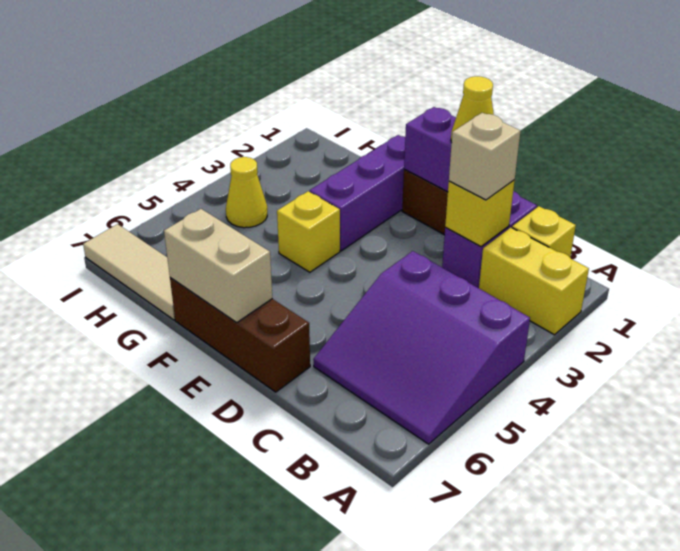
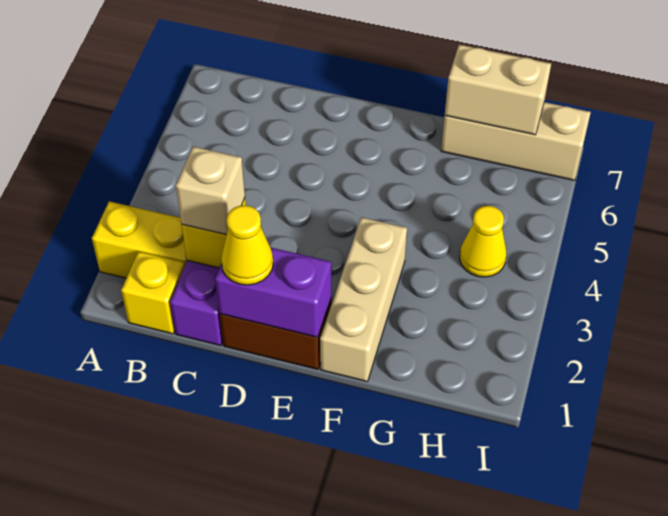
purple slope A4:C6 level 1 top 4 -> none
brown brick D7:F7 level 1 -> none
tan brick E7:F7 level 2 -> tan brick G7:H7 level 2
purple brick F1:F3 level 1 -> tan brick F1:F3 level 1
yellow brick F4 level 1 -> none
tan tile G7:I7 level 1 -> tan brick G7:I7 level 1

